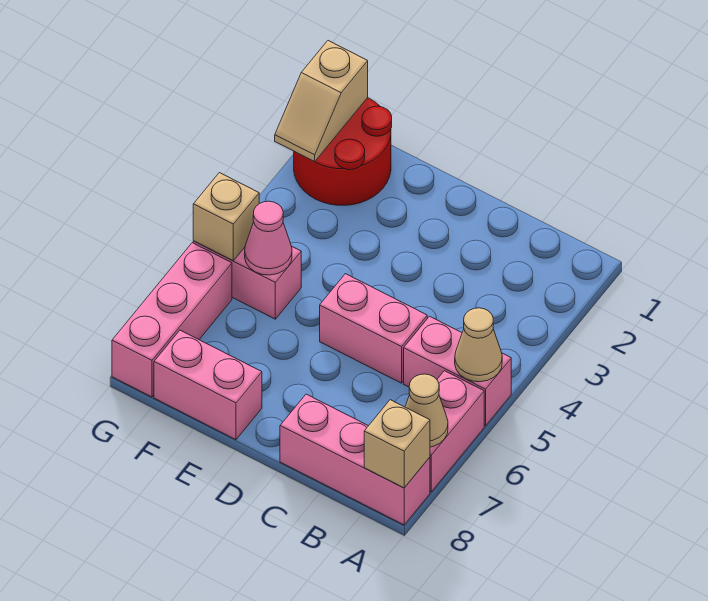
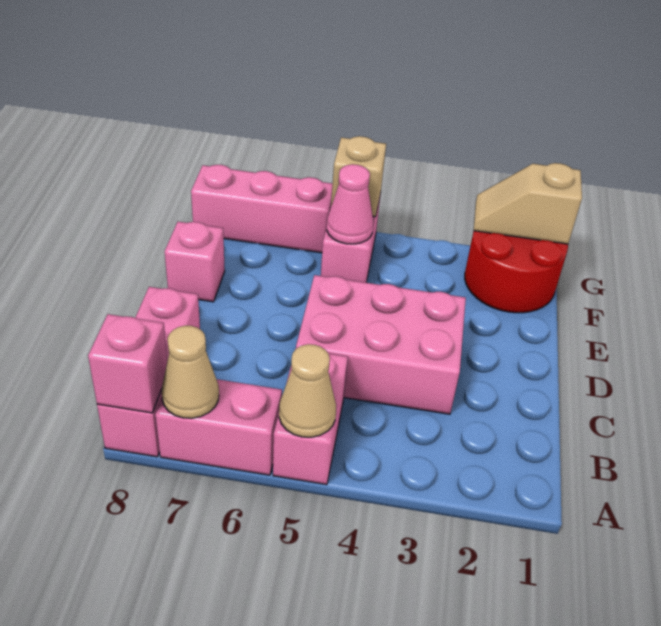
tan brick A8 level 2 -> pink brick A8 level 2
pink brick C5:D5 level 1 -> pink brick C3:D5 level 1
pink brick E8:F8 level 1 -> pink brick E8 level 1

